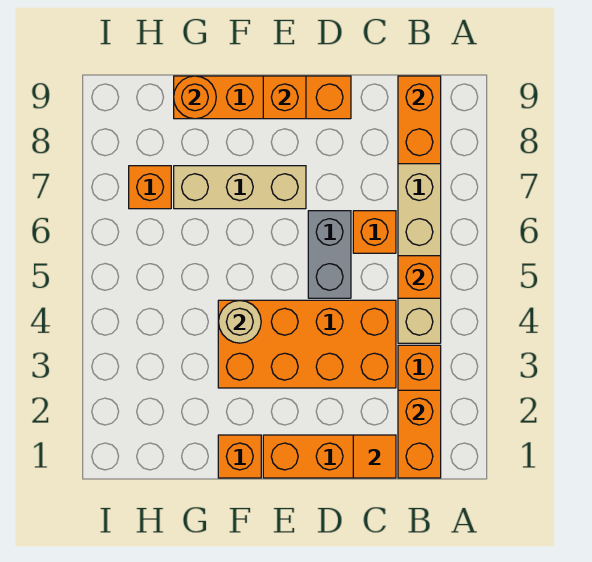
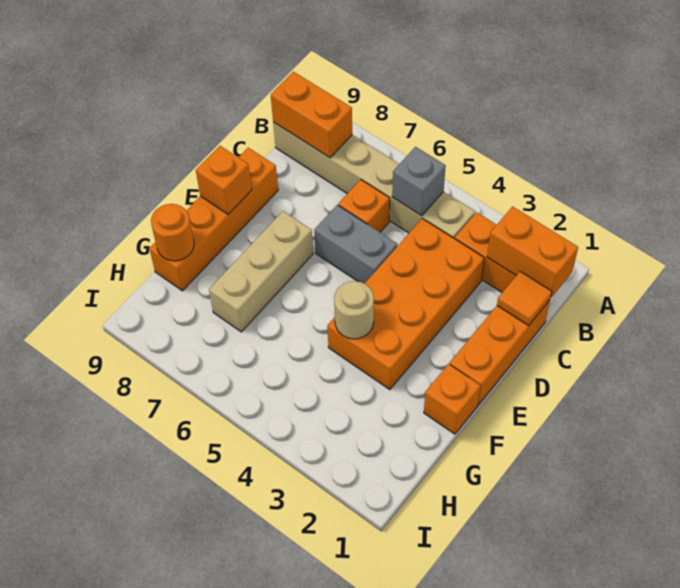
orange brick B5 level 2 -> grey brick B5 level 2
orange brick H7 level 1 -> none

